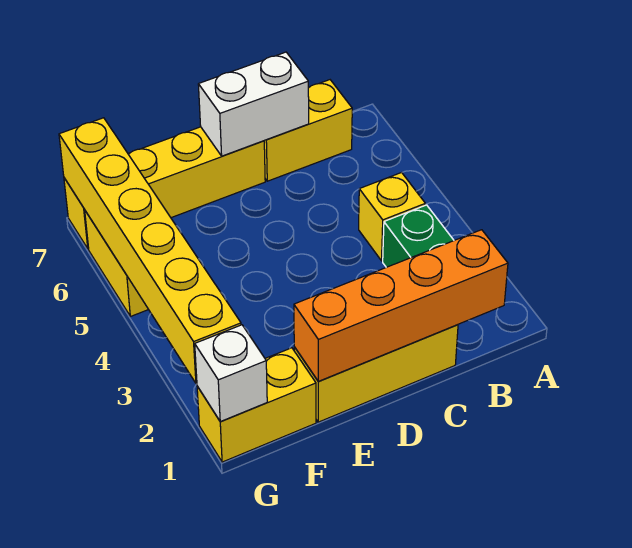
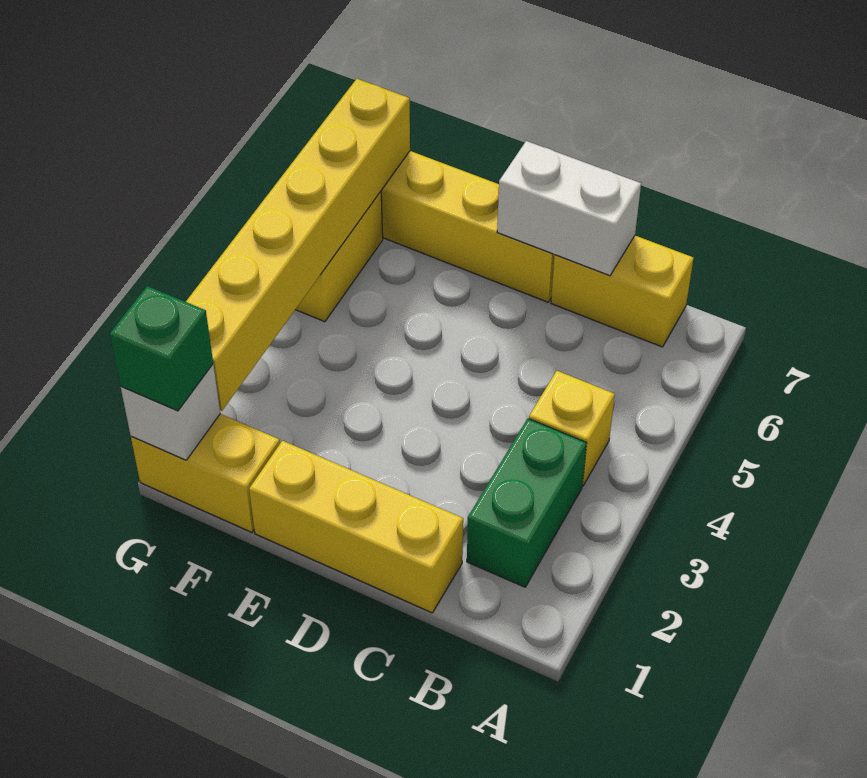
orange brick B1:E1 level 2 -> none
none -> green brick G1 level 3

